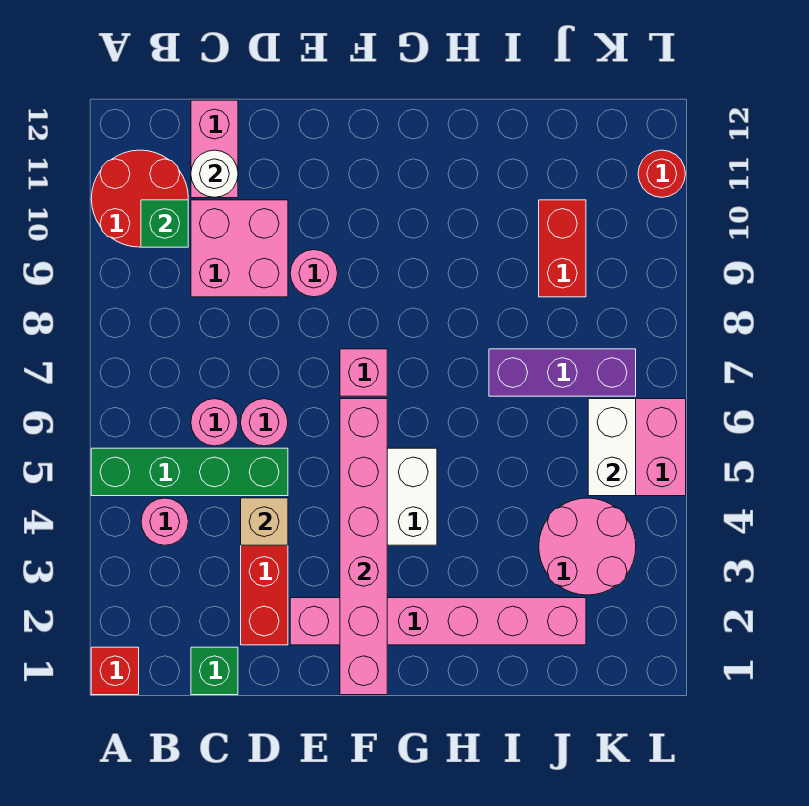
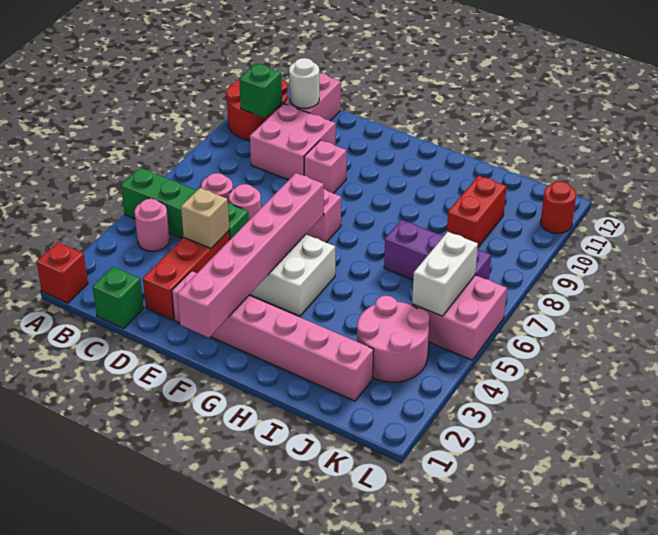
pink round brick E9 level 1 -> pink brick E9 level 1

